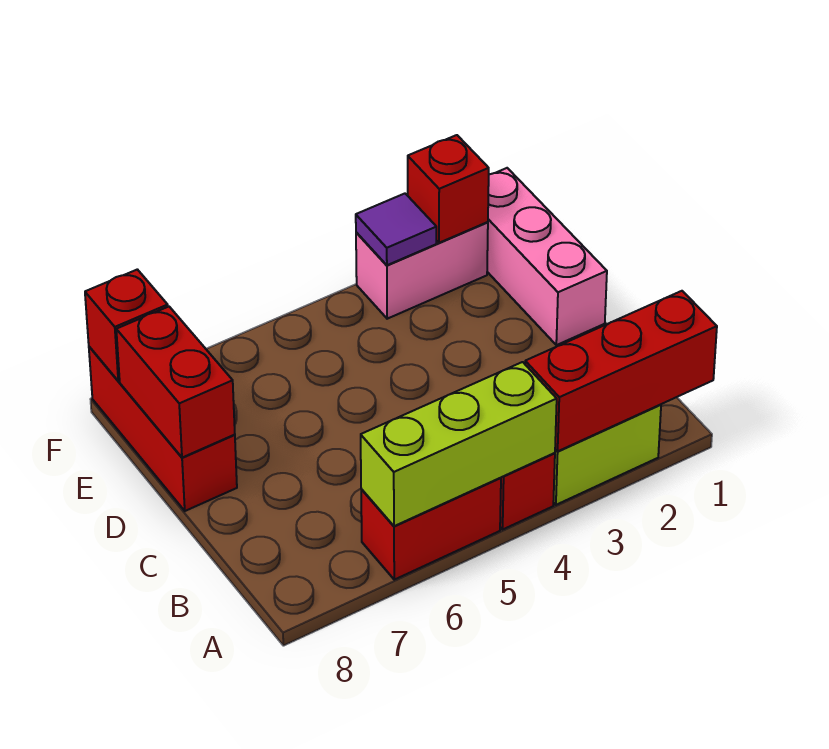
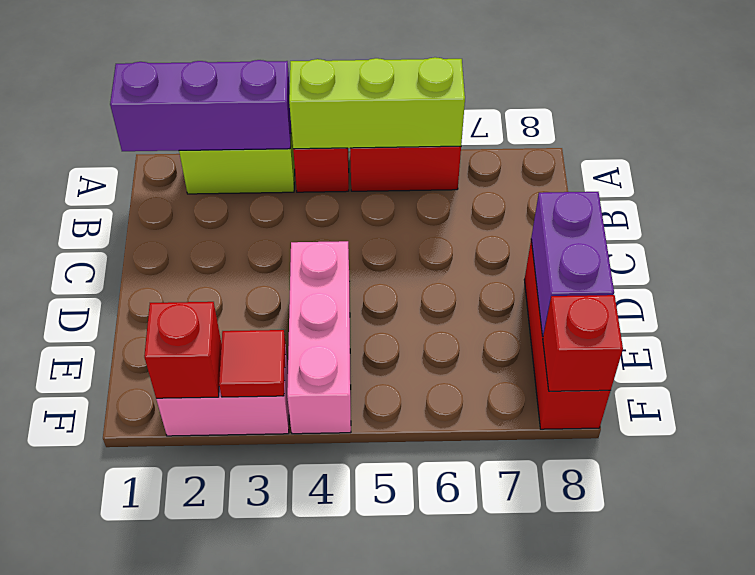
red brick A1:A3 level 2 -> purple brick A1:A3 level 2
pink brick D1:F1 level 1 -> pink brick D4:F4 level 1
red brick D8:E8 level 2 -> purple brick D8:E8 level 2
purple tile F3 level 2 -> red tile F3 level 2

